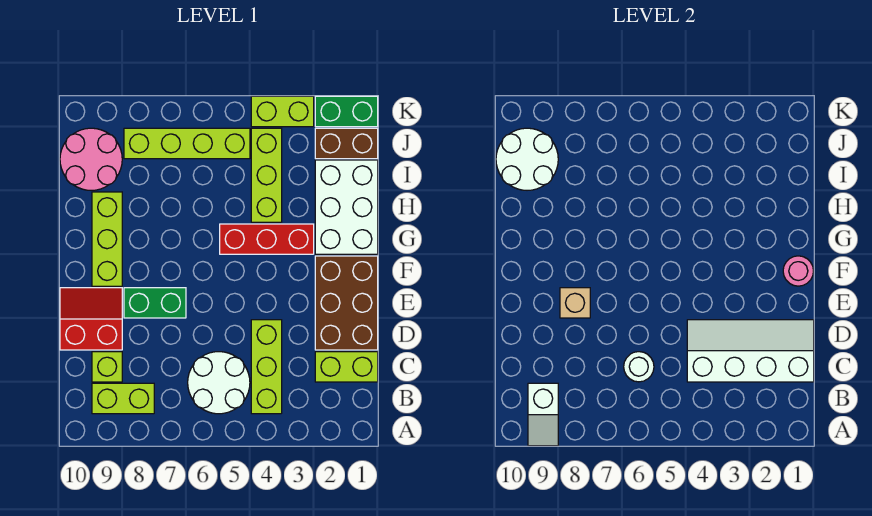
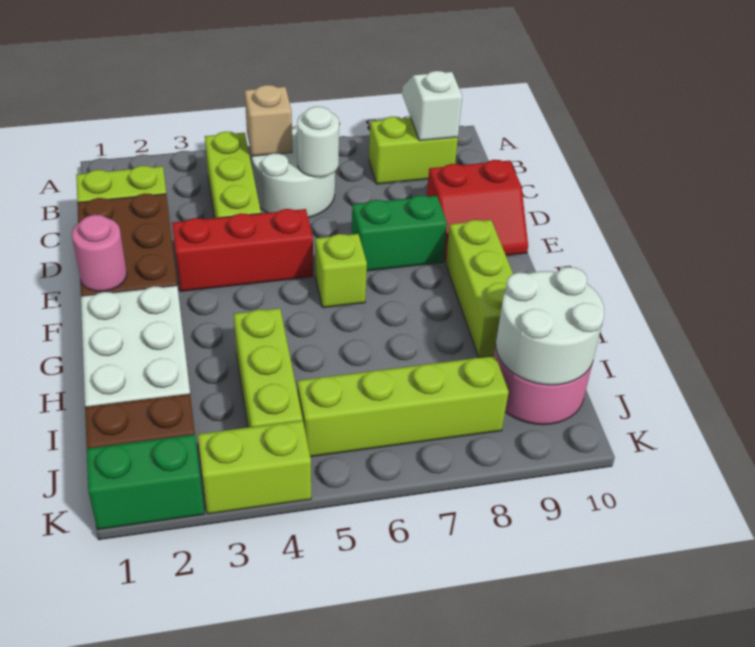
white slope C1:D4 level 2 top C -> none
lime brick C9 level 1 -> lime brick F6 level 1
tan brick E8 level 2 -> tan brick B5 level 2
red brick G3:G5 level 1 -> red brick E3:E5 level 1

